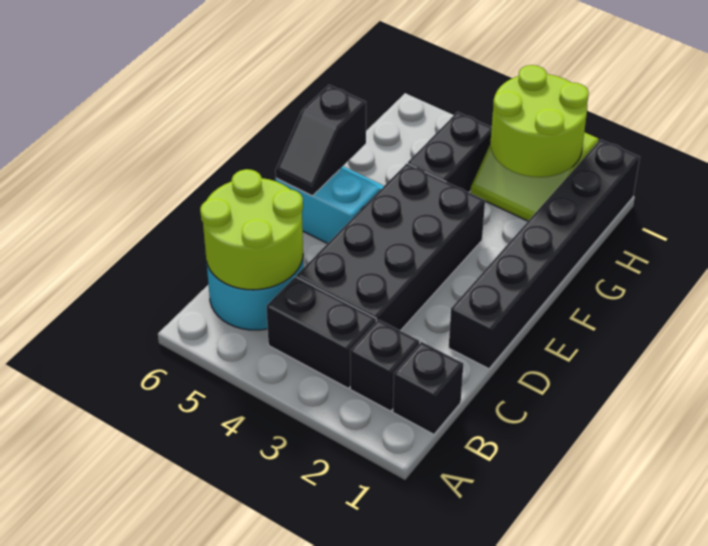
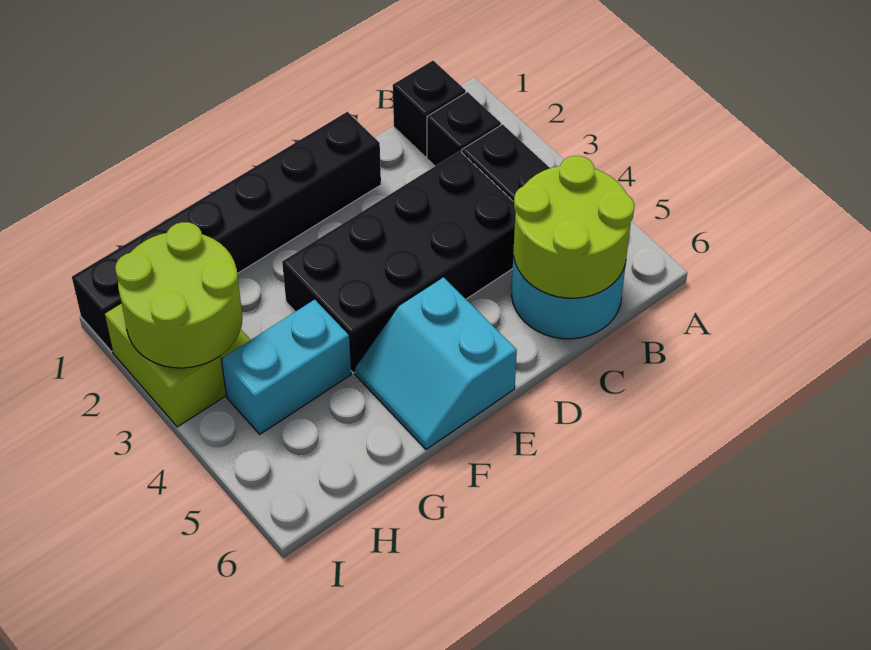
black slope E6:F6 level 2 top F -> none
black brick G4:H4 level 1 -> cyan brick G4:H4 level 1

